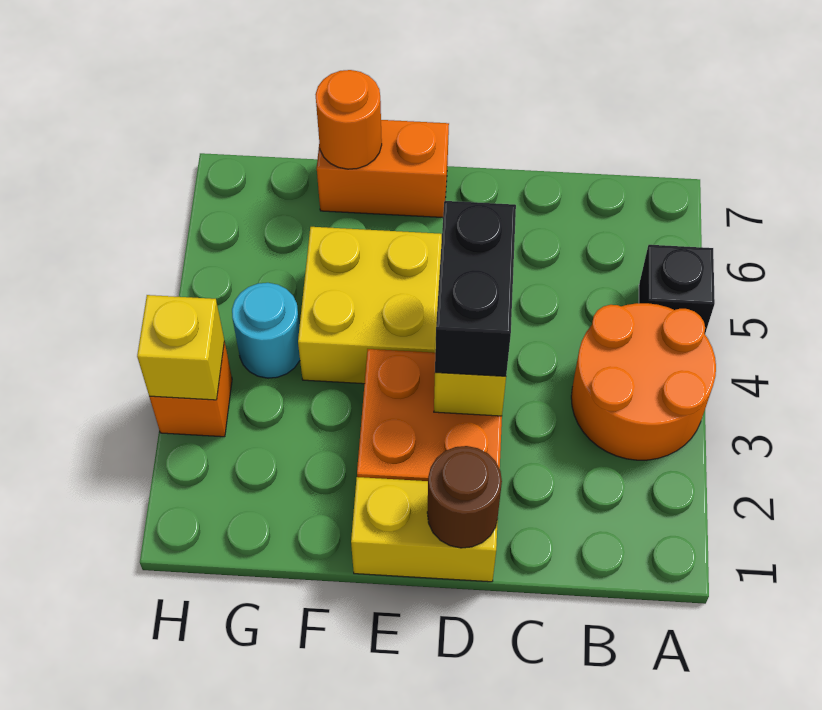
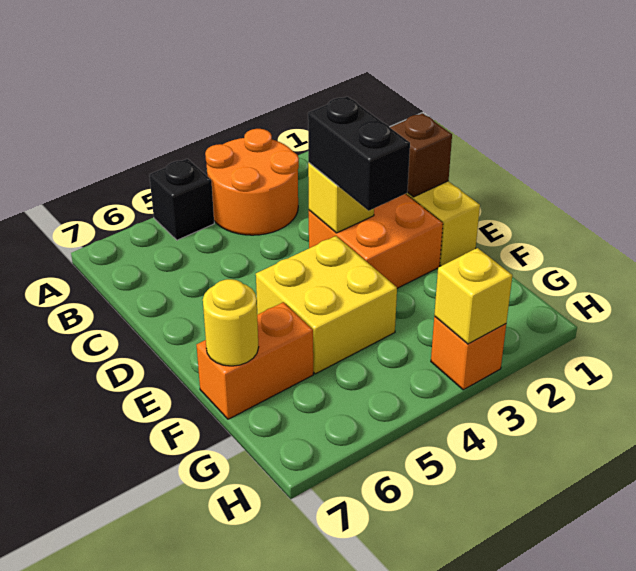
brown round brick D1 level 2 -> brown brick D1 level 2
black brick D3:D4 level 3 -> black brick D3:E3 level 3
orange brick E7:F7 level 1 -> orange brick F6:F7 level 1
orange round brick F7 level 2 -> yellow round brick F7 level 2
cyan round brick G4 level 1 -> none

